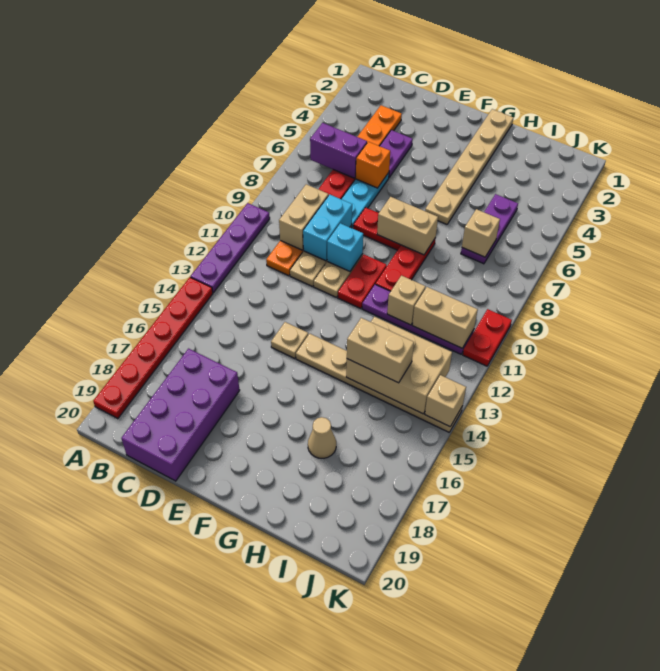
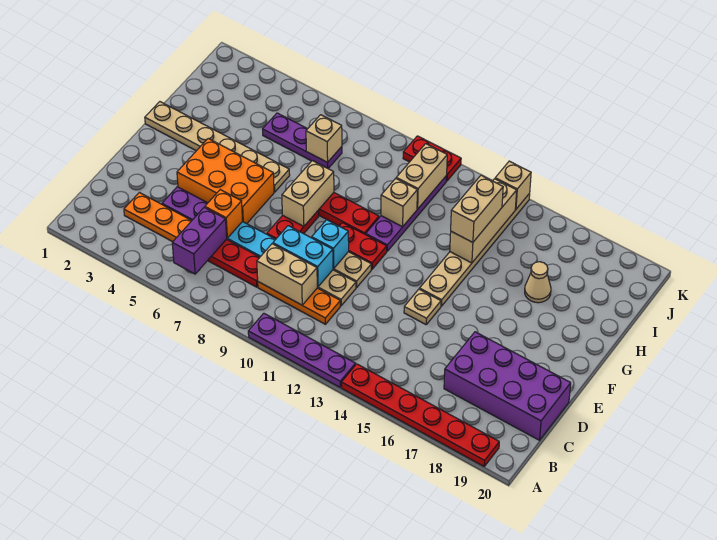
none -> orange brick E4:F6 level 1
tan brick H13:J14 level 2 -> tan brick H14:J14 level 2

